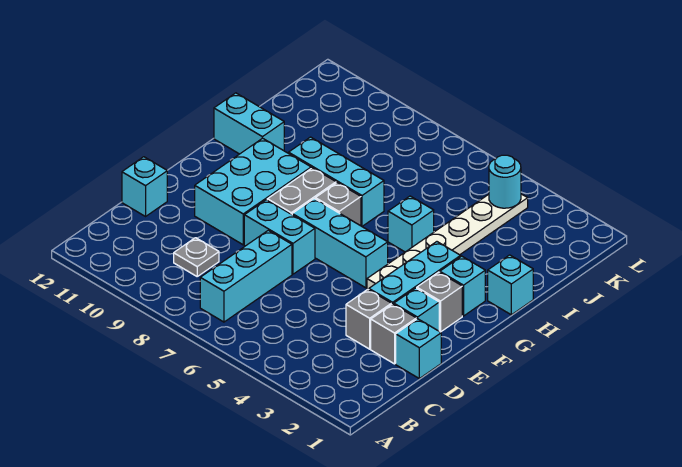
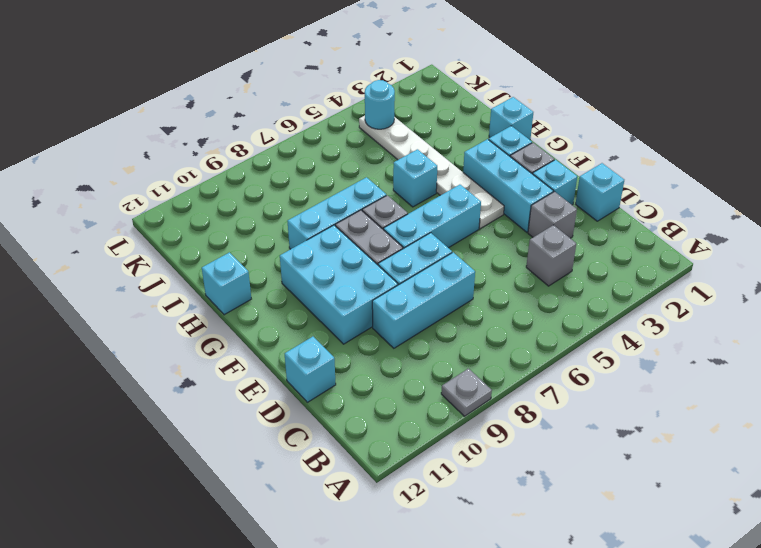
cyan brick B7:D7 level 1 -> cyan brick D7:D9 level 1
grey plate C9 level 1 -> grey plate A9 level 1
grey brick D2 level 1 -> grey brick C4 level 1
cyan brick H11:H12 level 1 -> cyan brick H12 level 1

